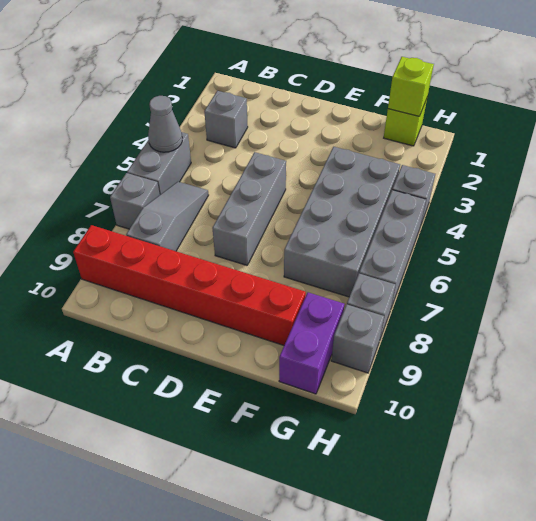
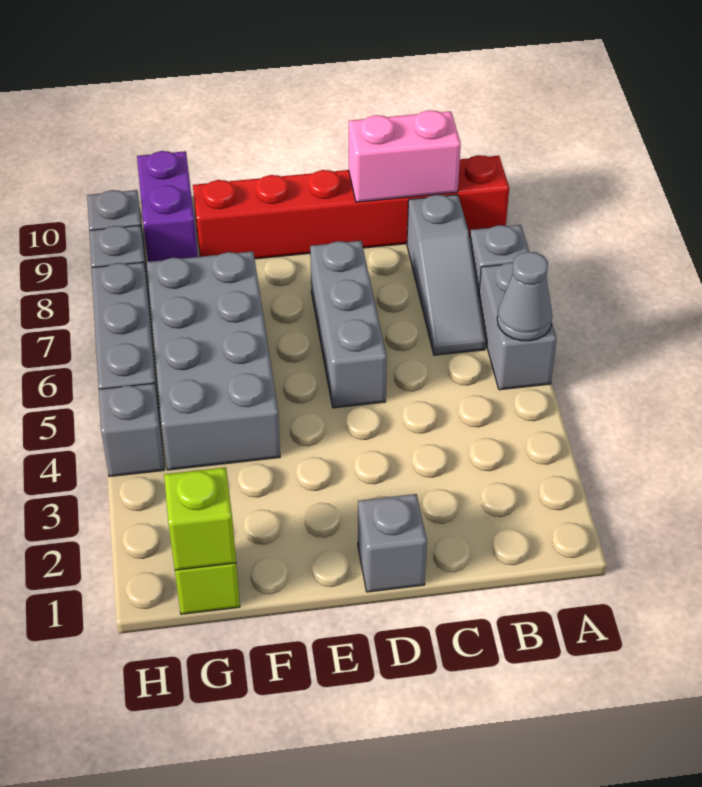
grey brick B3 level 1 -> grey brick D1 level 1
none -> pink brick B9:C9 level 2

